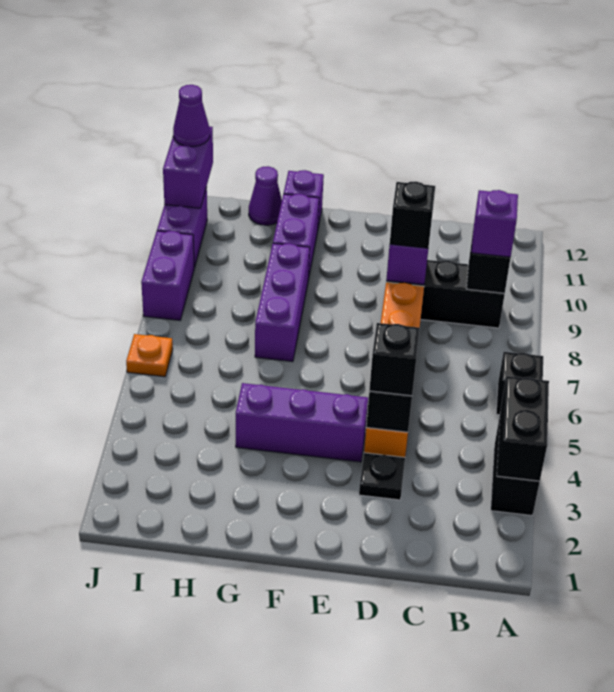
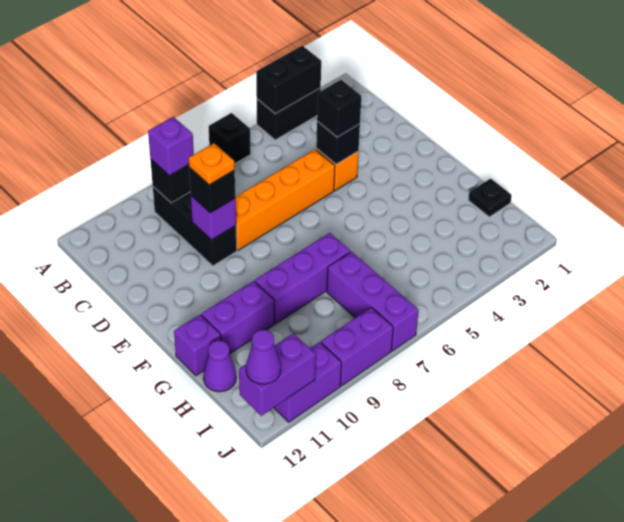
black plate D3 level 1 -> black plate H1 level 1
purple brick E4:G4 level 1 -> purple brick H7:J7 level 1
orange plate J6 level 1 -> orange plate D9 level 4

